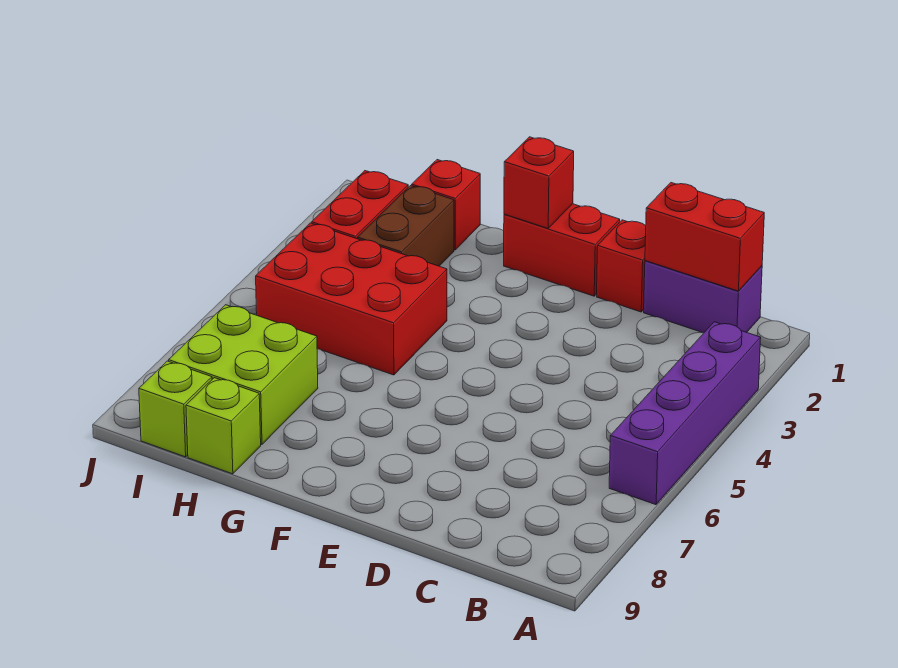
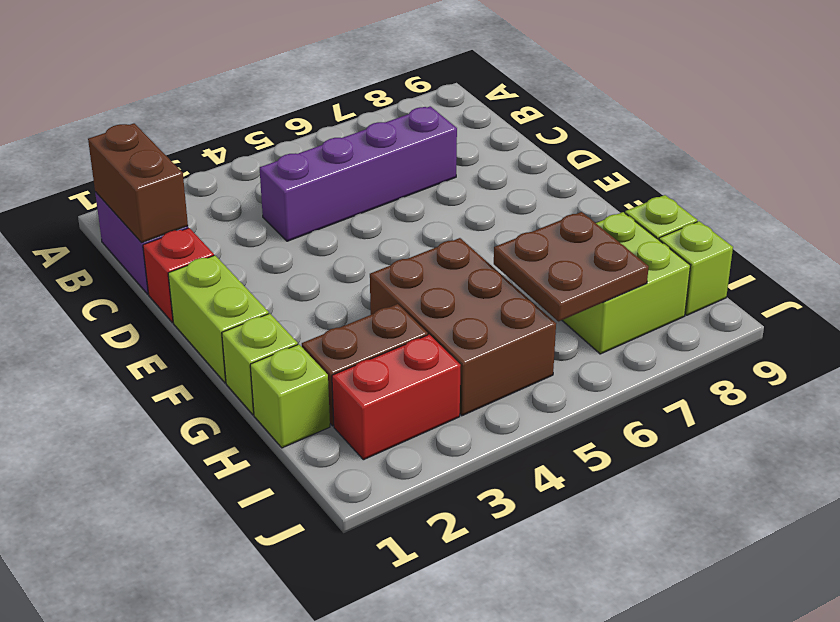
purple brick A3:A6 level 1 -> purple brick C4:C7 level 1
red brick B1:C1 level 2 -> brown brick B1:C1 level 2
red brick E1:F1 level 1 -> lime brick E1:F1 level 1
red brick F1 level 2 -> none
none -> lime brick G1 level 1
red brick G4:I5 level 1 -> brown brick G4:I5 level 1
red brick H1 level 1 -> lime brick H1 level 1
none -> brown plate H6:I7 level 2

